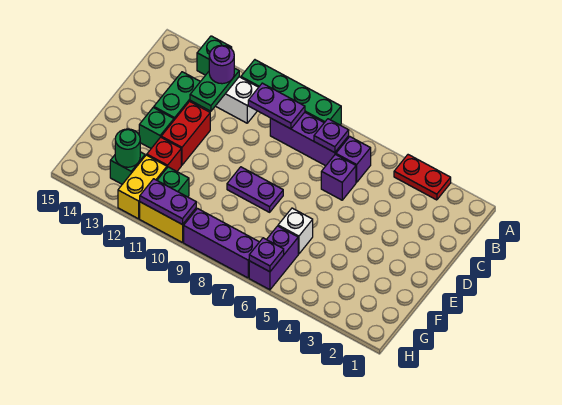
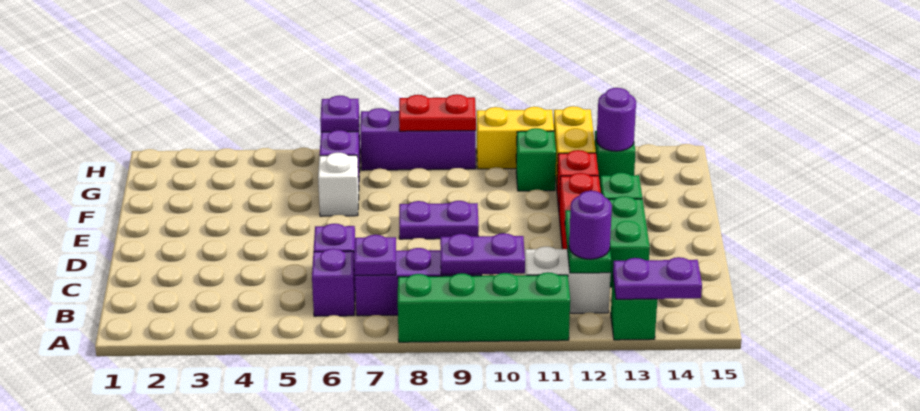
red plate A3:A4 level 1 -> red plate H8:H9 level 2
green round brick G13 level 2 -> purple round brick G13 level 2
purple plate H10:H11 level 2 -> purple plate A13:A14 level 2

